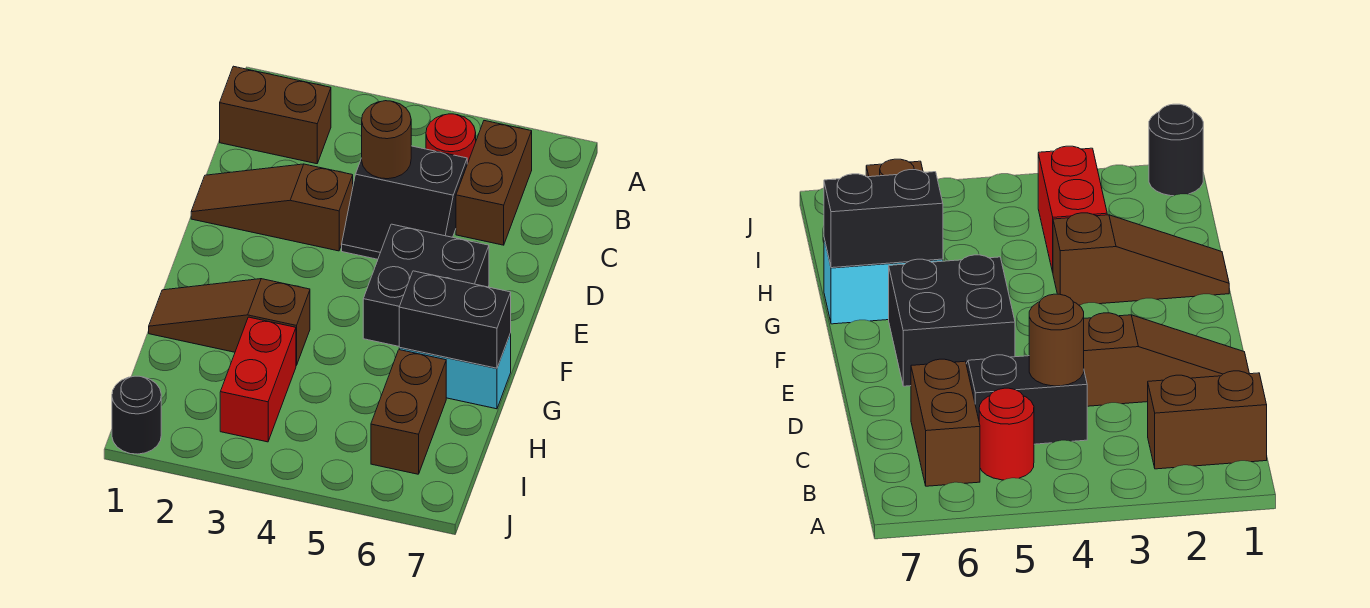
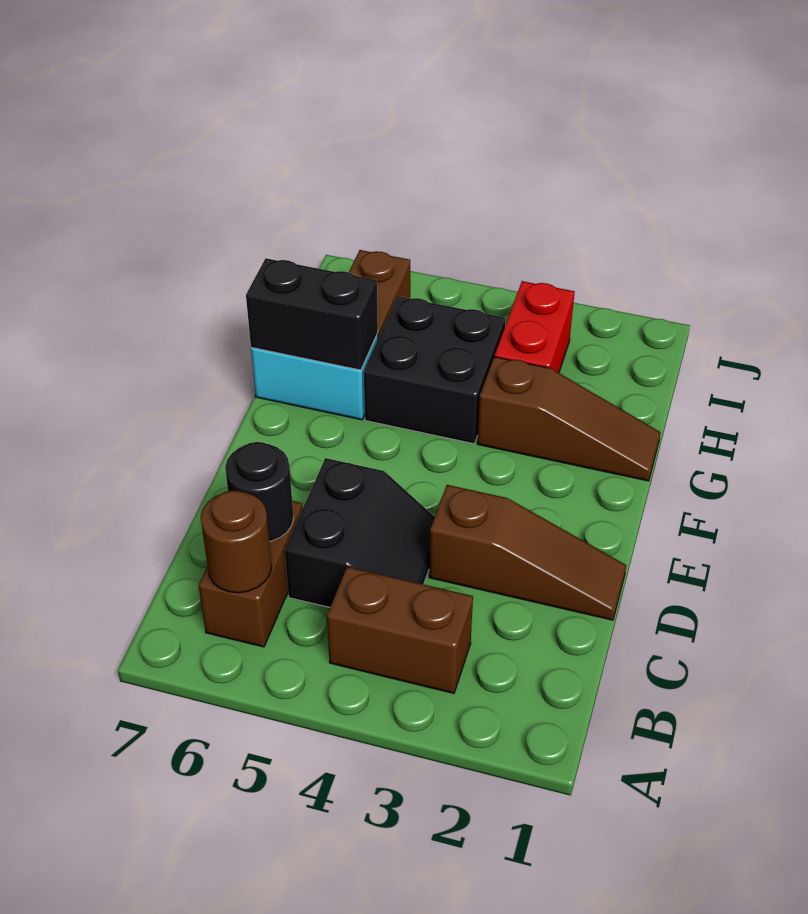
brown brick B1:B2 level 1 -> brown brick B3:B4 level 1
red round brick B5 level 1 -> none
black slope C4:D5 level 1 top C -> black slope C4:D5 level 1 top 5
brown round brick C4 level 2 -> brown round brick B6 level 2
black brick E5:F6 level 1 -> black brick G4:H5 level 1
black round brick J1 level 1 -> black round brick C6 level 2

